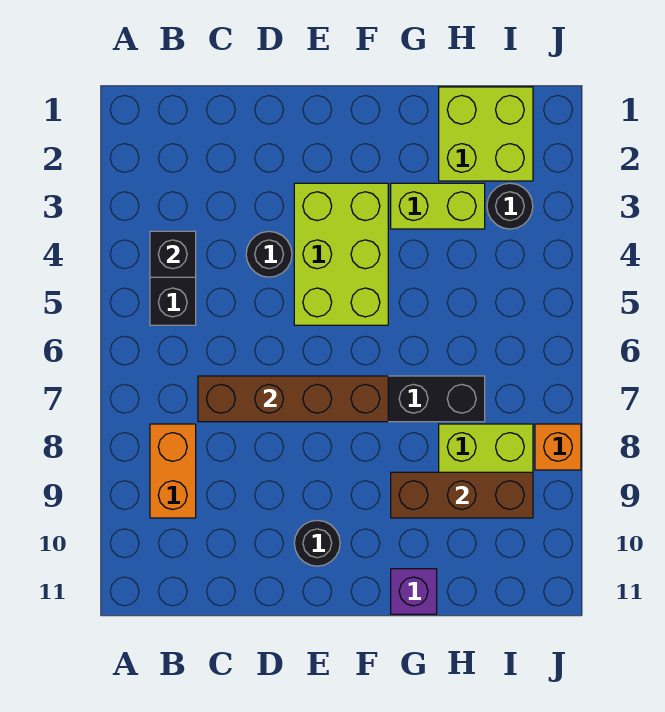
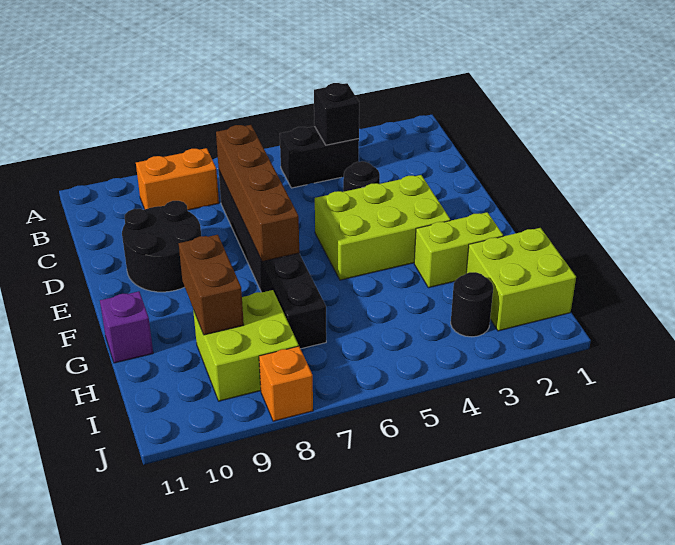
black round brick E10 level 1 -> black round brick D9:E10 level 1
lime brick G3:H3 level 1 -> lime brick G2:G3 level 1
brown brick G9:I9 level 2 -> brown brick G9:H9 level 2

